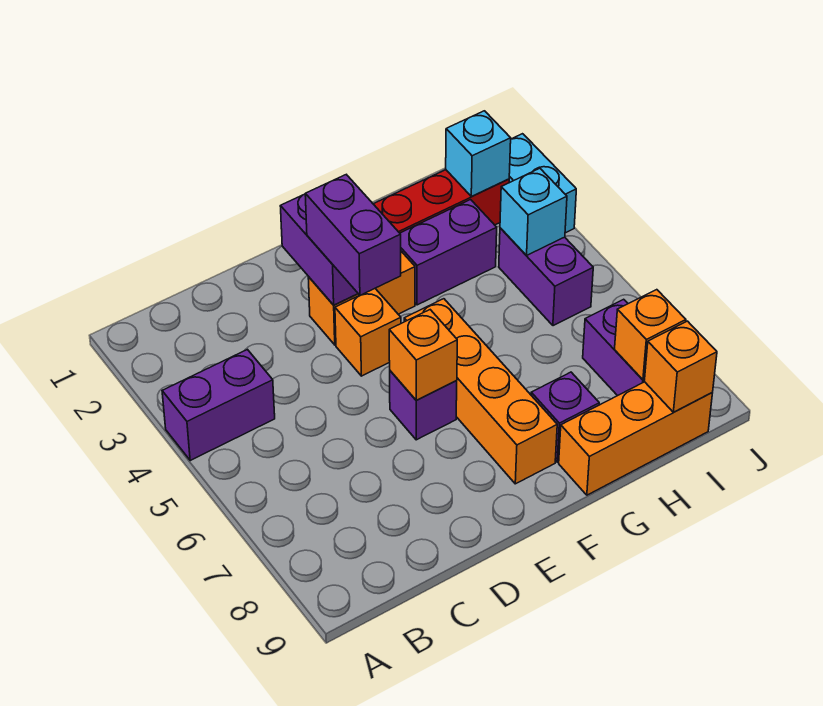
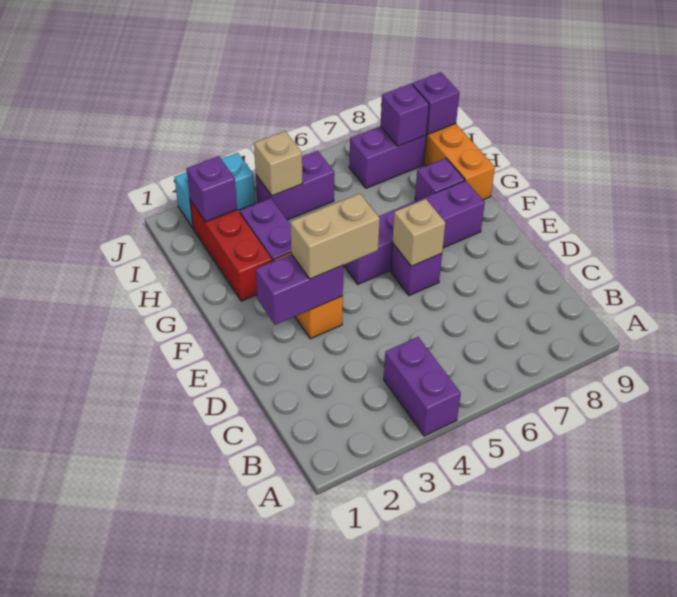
purple brick E3:E4 level 3 -> tan brick E3:E4 level 3
orange brick E4 level 1 -> none
orange brick E6 level 2 -> tan brick E6 level 2
orange brick F5:F8 level 1 -> purple brick F5:F8 level 1
cyan brick I2 level 2 -> purple brick I2 level 2
cyan brick I4 level 2 -> tan brick I4 level 2
orange brick I8 level 2 -> purple brick I8 level 2
orange brick I9 level 2 -> purple brick I9 level 2

